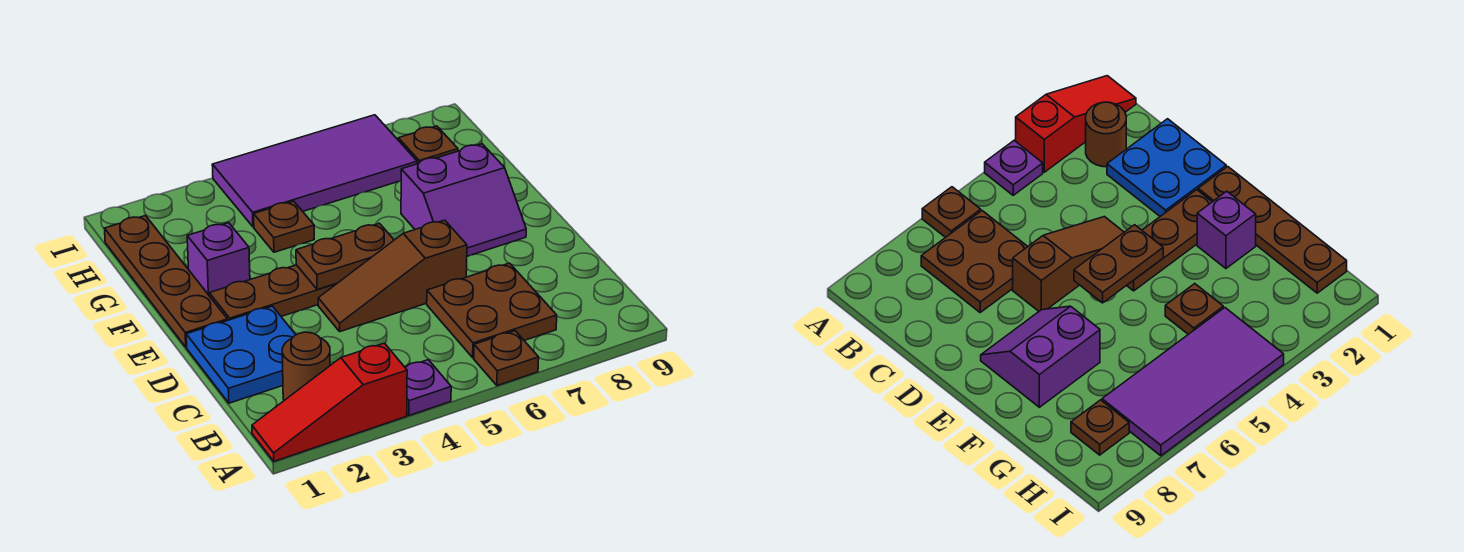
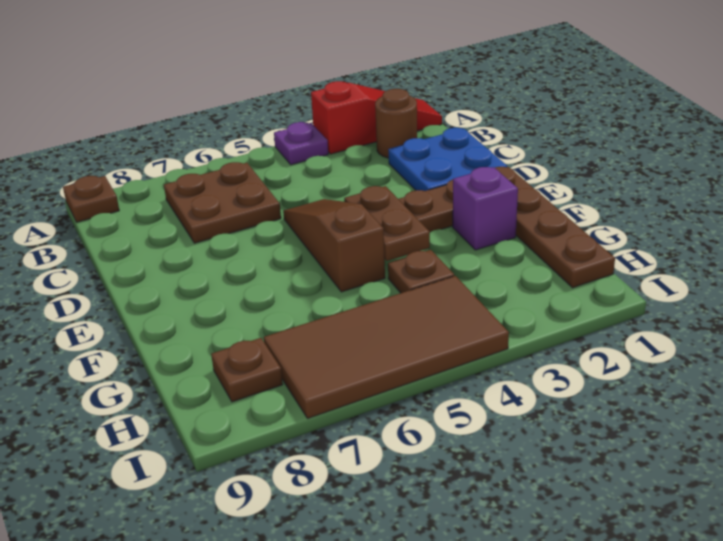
brown plate A6 level 1 -> brown plate A9 level 1
brown slope D4:D6 level 1 top 6 -> brown slope D5:F5 level 1 top F
brown plate E4:E5 level 2 -> brown plate E4:F4 level 2
purple slope E7:F8 level 1 top F -> none
purple tile H4:I7 level 1 -> brown tile H4:I7 level 1

